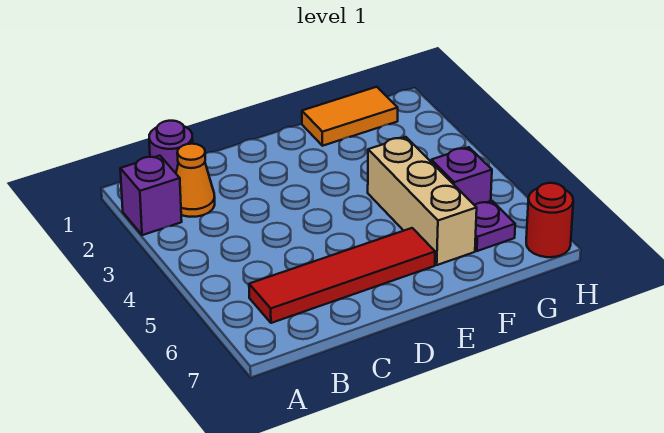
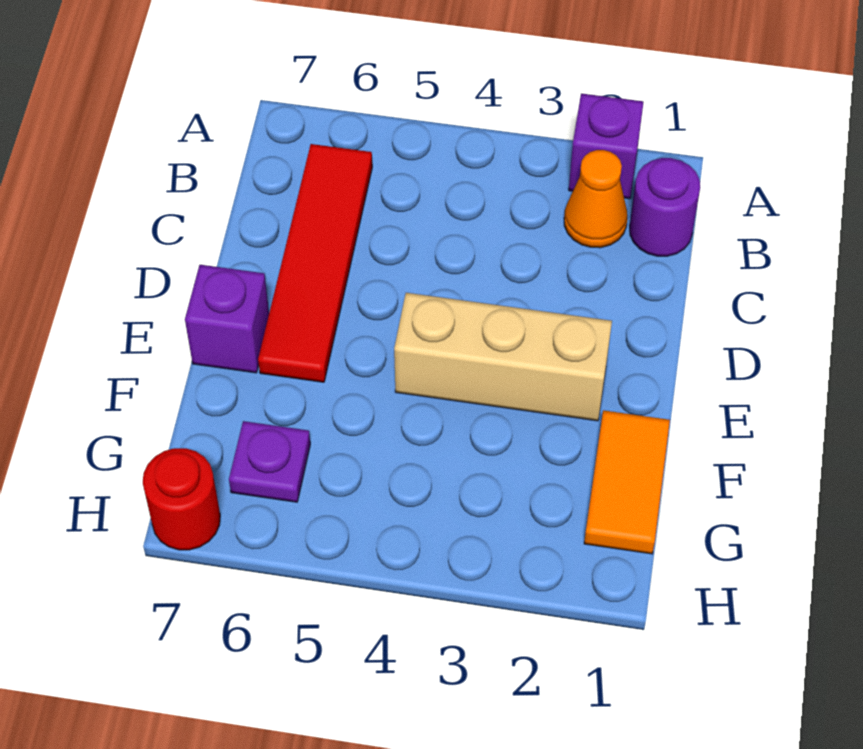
tan brick F4:F6 level 1 -> tan brick E2:E4 level 1
purple brick G5 level 1 -> purple brick E7 level 1

